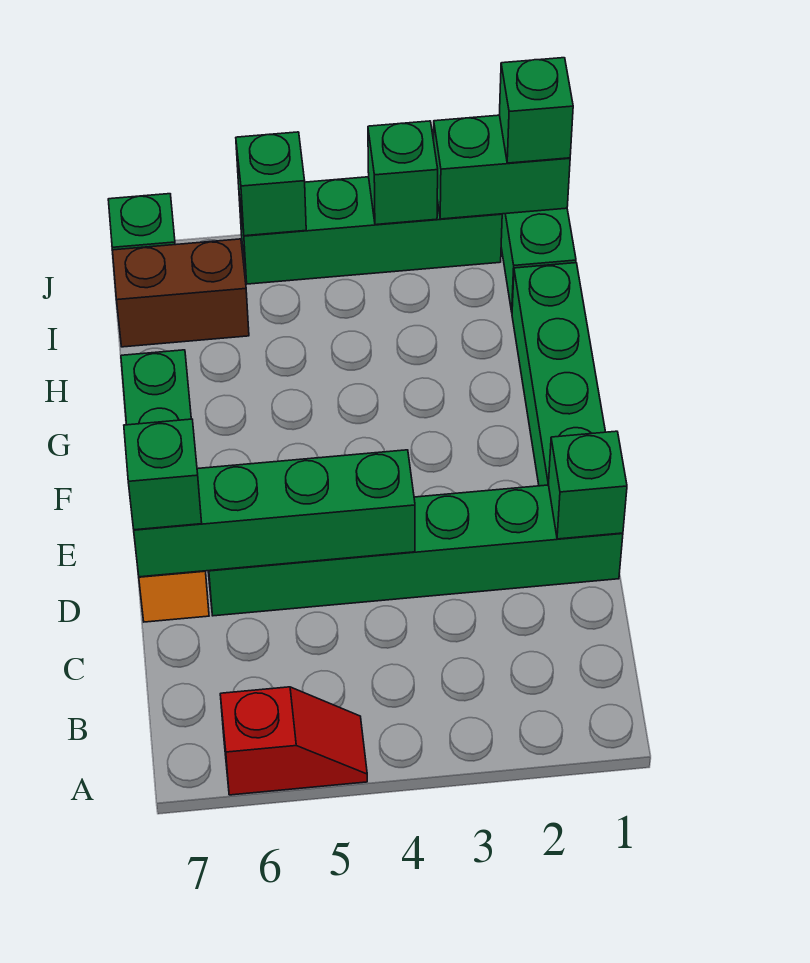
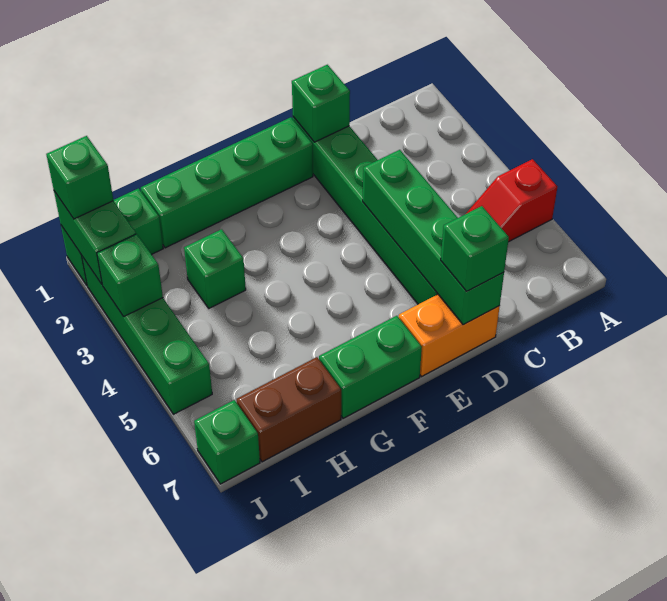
red slope A5:A6 level 1 top 6 -> red slope A5:B5 level 1 top A
brown brick I6:I7 level 1 -> brown brick H7:I7 level 1
green brick J5 level 2 -> green brick H3 level 1

